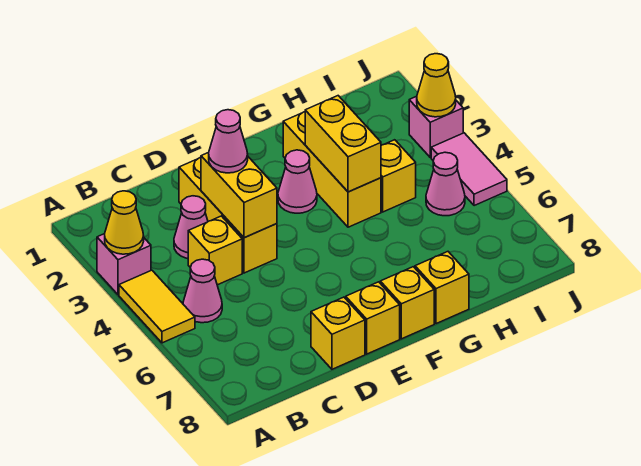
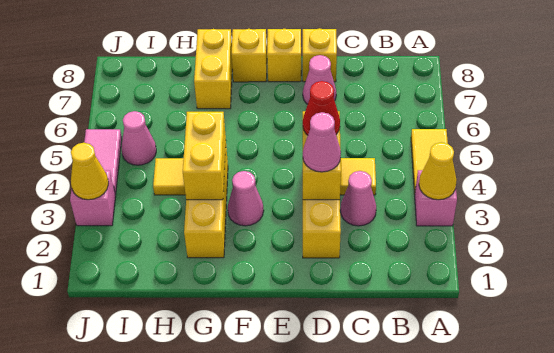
pink cone B5 level 1 -> pink cone D7 level 1
yellow brick C4 level 1 -> yellow tile C4 level 1
none -> red cone D4 level 3
yellow brick G8 level 1 -> yellow brick G7:G8 level 1
yellow brick H4 level 1 -> yellow tile H4 level 1

